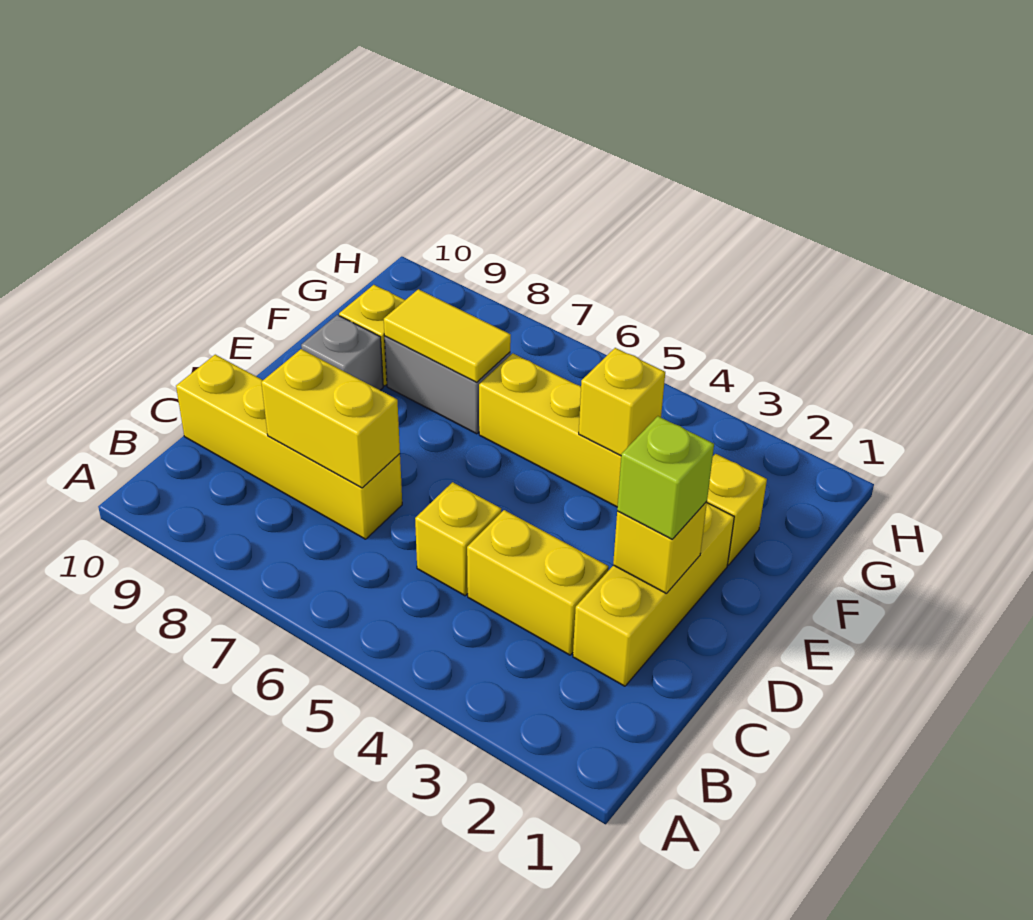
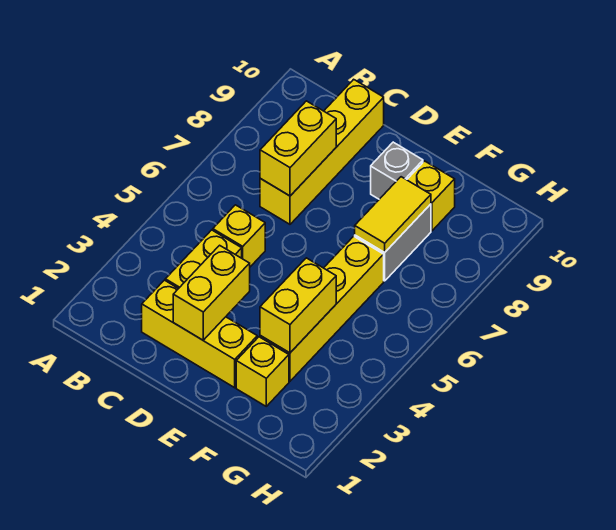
yellow brick D2 level 2 -> yellow brick D2:D3 level 2
lime brick D2 level 3 -> none
yellow brick F4 level 2 -> yellow brick F3:F4 level 2

